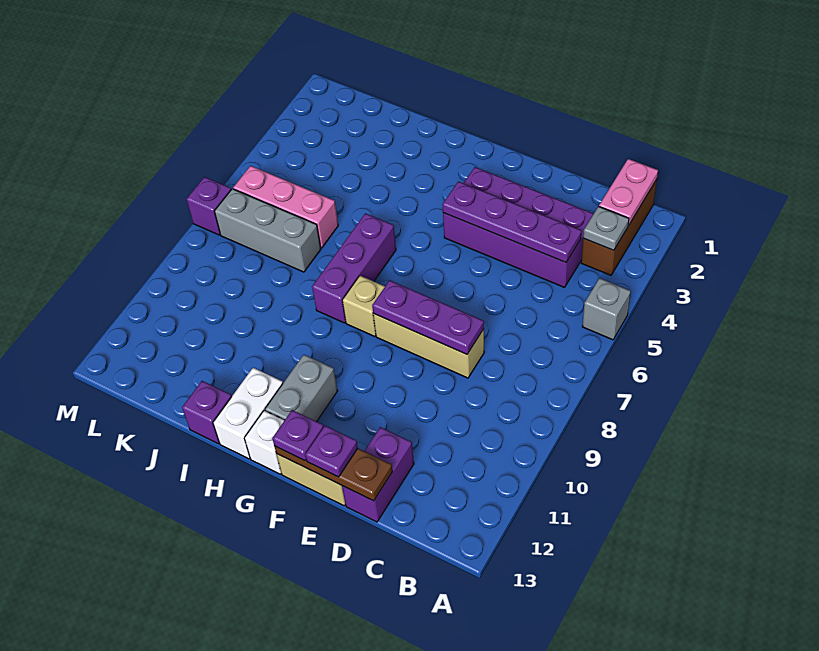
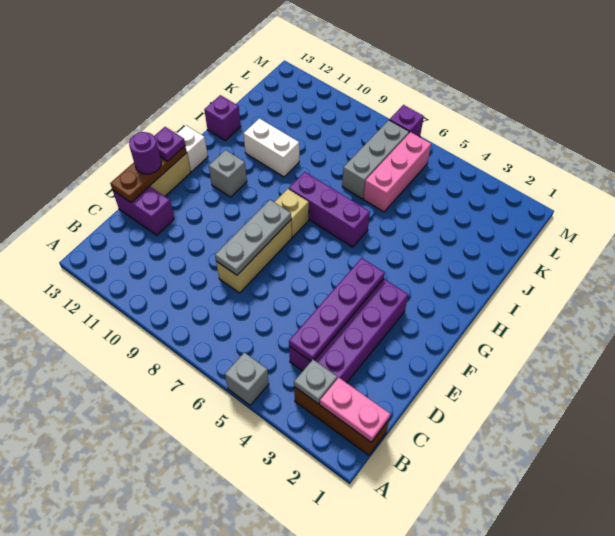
purple plate D8:F8 level 2 -> grey plate D8:F8 level 2
purple plate E13 level 3 -> purple round brick E13 level 3
grey brick G11:G12 level 1 -> grey brick G11 level 1
white brick H12:H13 level 1 -> white brick I10:I11 level 1

